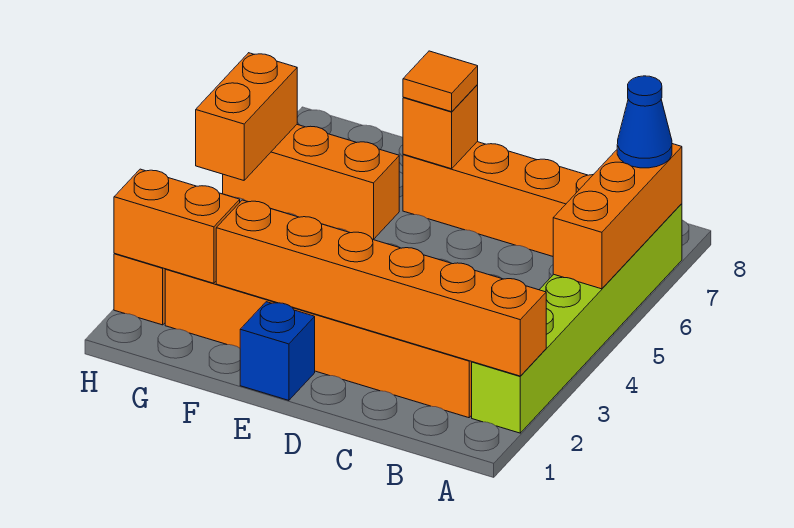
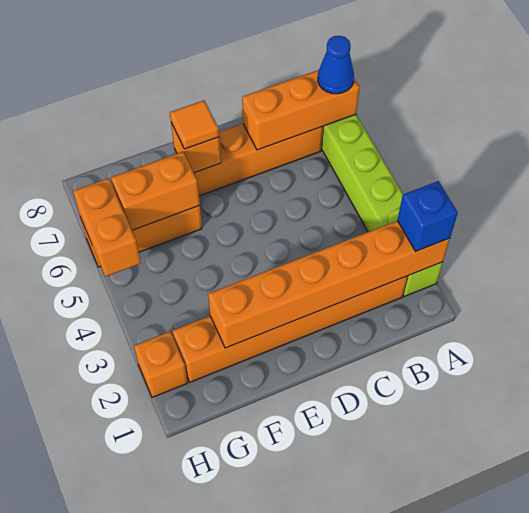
orange brick A5:A7 level 2 -> orange brick A7:C7 level 2
blue brick E1 level 1 -> blue brick A2 level 3
orange brick G2:H2 level 2 -> orange brick F6:G6 level 2

